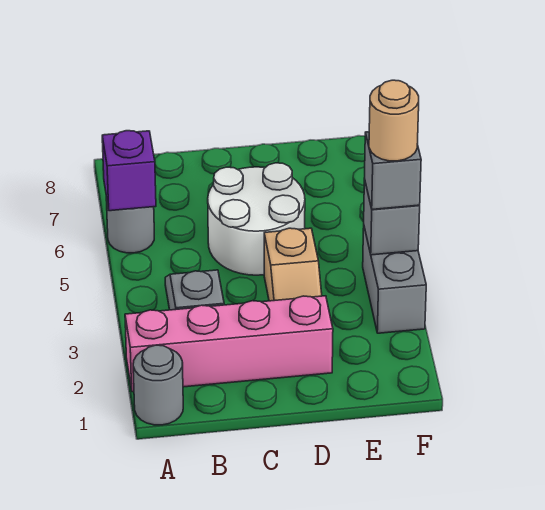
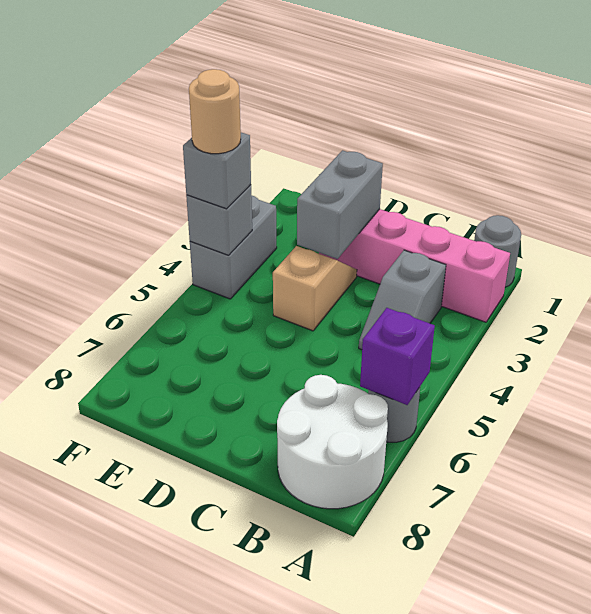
white round brick C5:D6 level 1 -> white round brick A7:B8 level 1
none -> grey brick D2:D3 level 2

